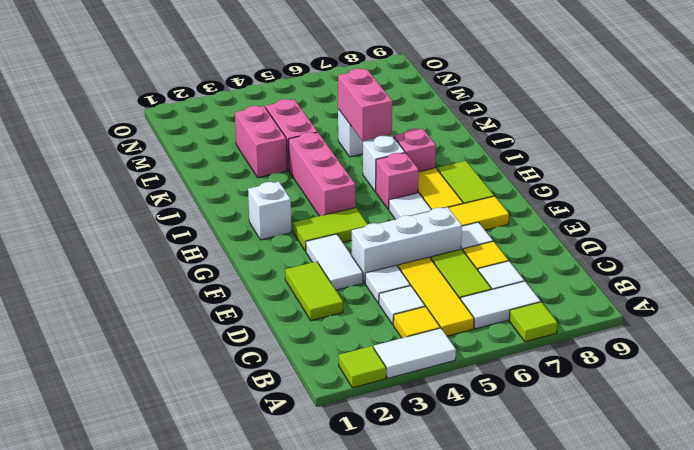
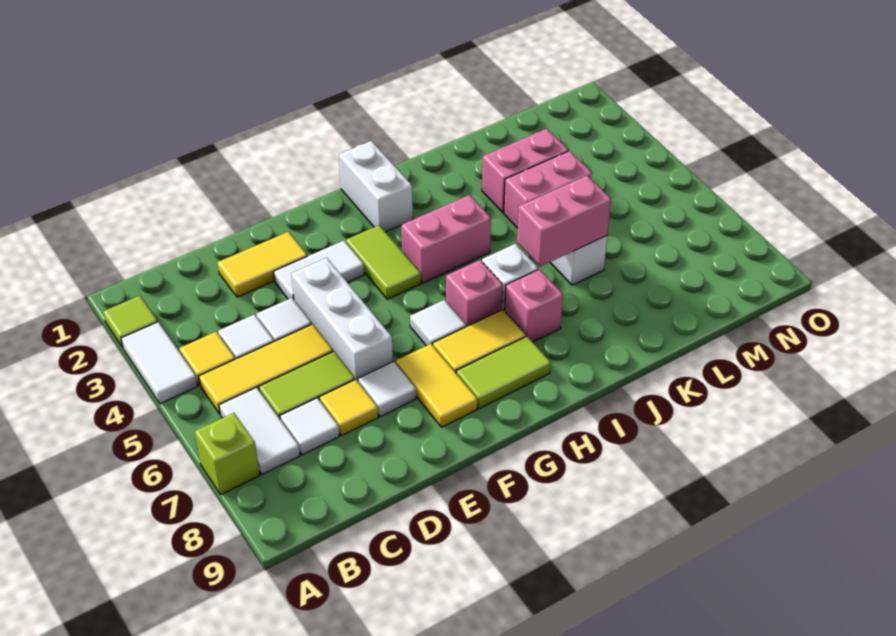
lime tile A7 level 1 -> lime brick A7 level 1
lime tile D2:E2 level 1 -> yellow tile D2:E2 level 1
white brick H2 level 1 -> white brick H1:H2 level 1
pink brick H4:J4 level 1 -> pink brick H4:I4 level 1

